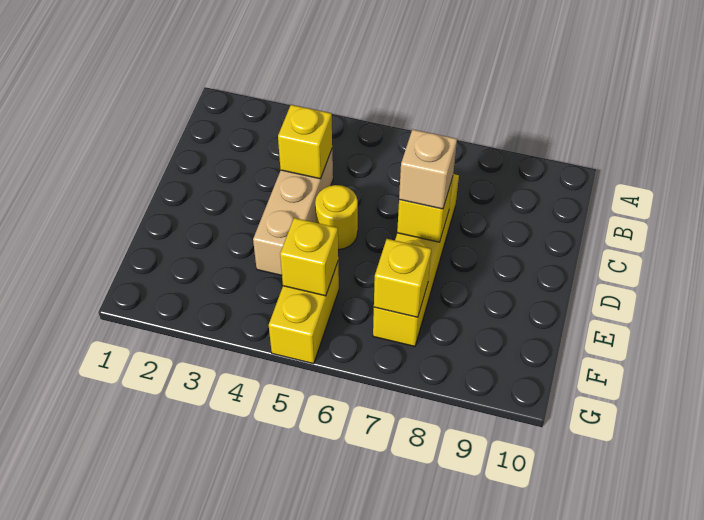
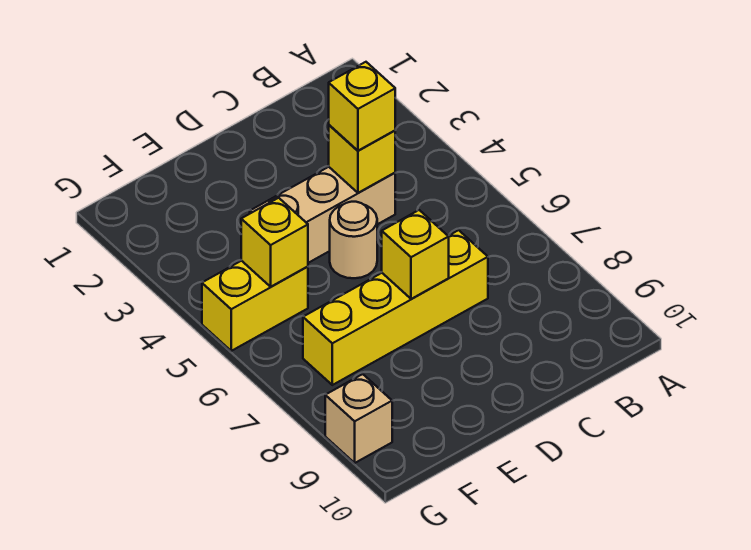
yellow round brick D5 level 1 -> tan round brick D5 level 1
tan brick D7 level 3 -> tan brick G9 level 1
yellow brick F7 level 2 -> yellow brick C4 level 3

